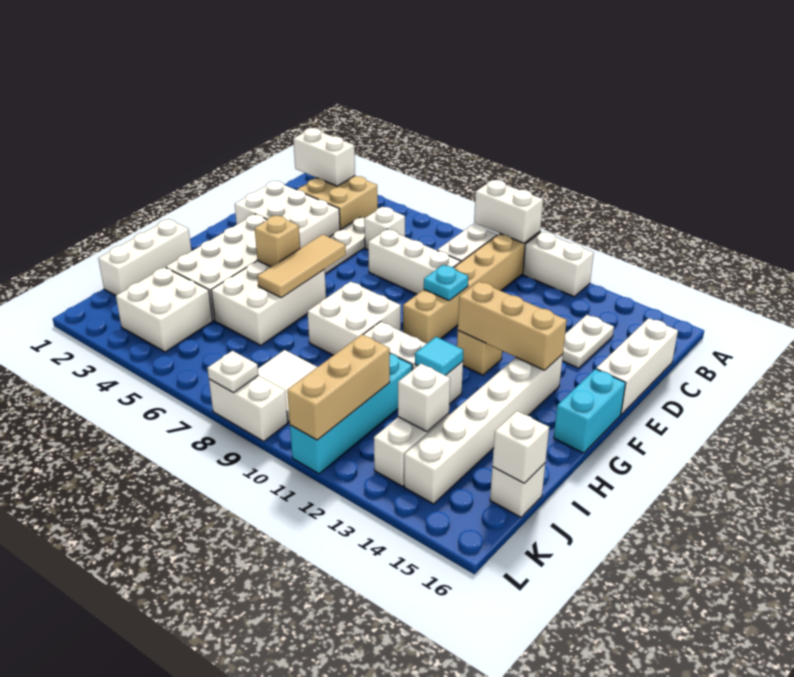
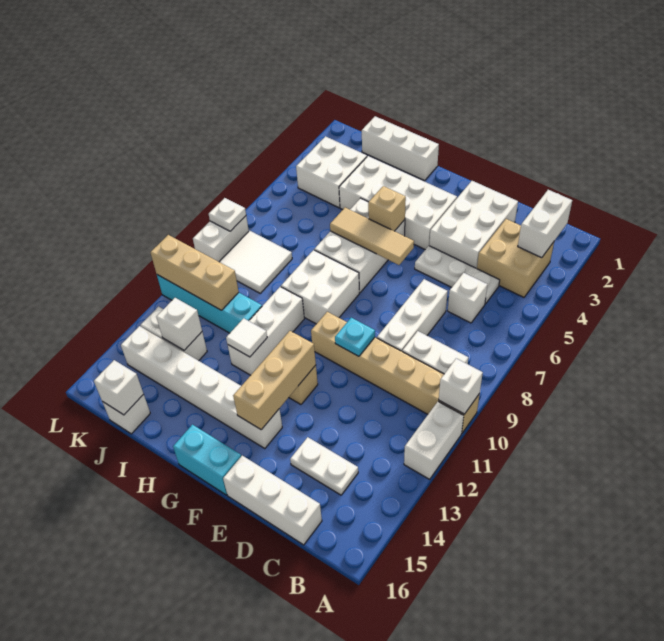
white brick A9:A10 level 2 -> white brick A10 level 2
white brick G5:I6 level 1 -> white brick G5:H7 level 1
cyan tile H12 level 2 -> white tile H12 level 2

